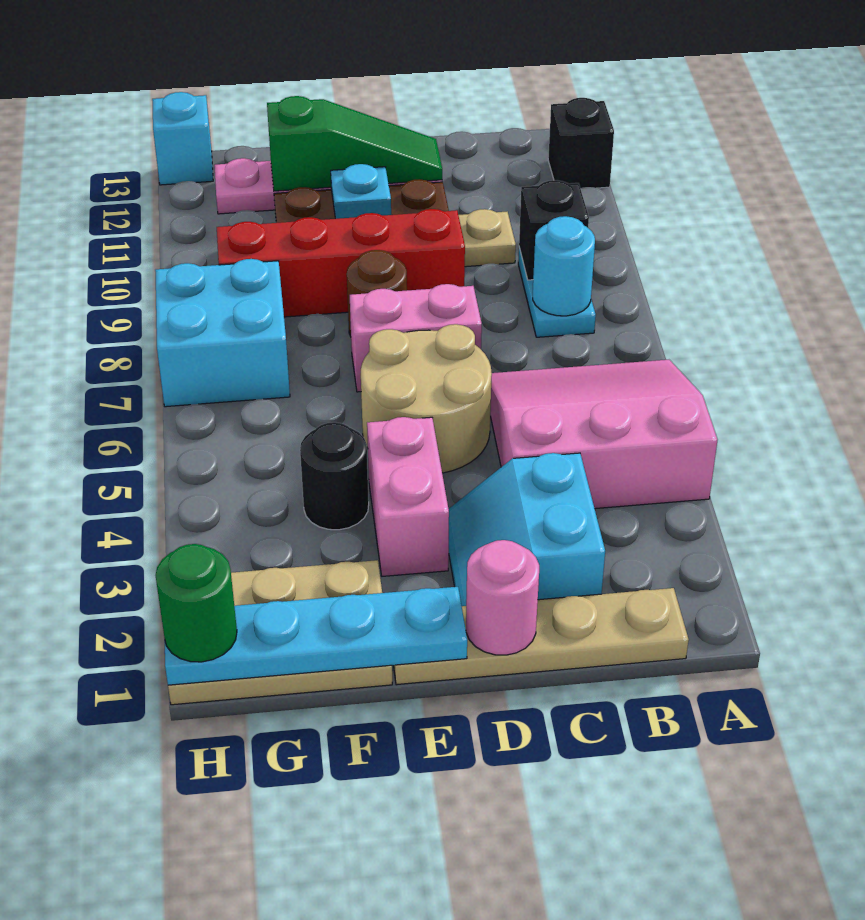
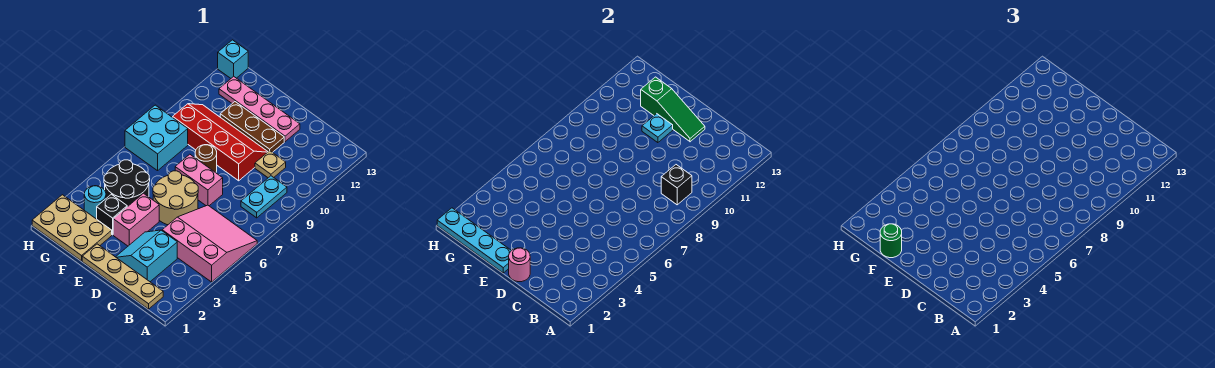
black brick A12 level 1 -> black brick F3 level 1
cyan round brick B8 level 2 -> cyan round brick G3 level 1
black round brick F4 level 1 -> black round brick F4:G5 level 1
green round brick H1 level 3 -> green round brick F1 level 3

